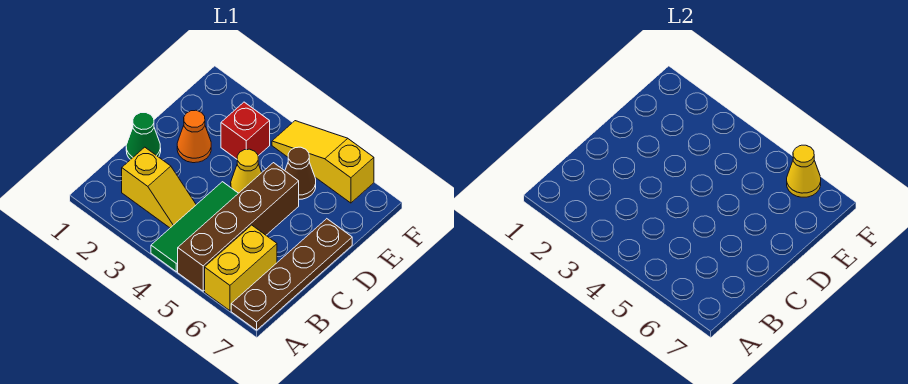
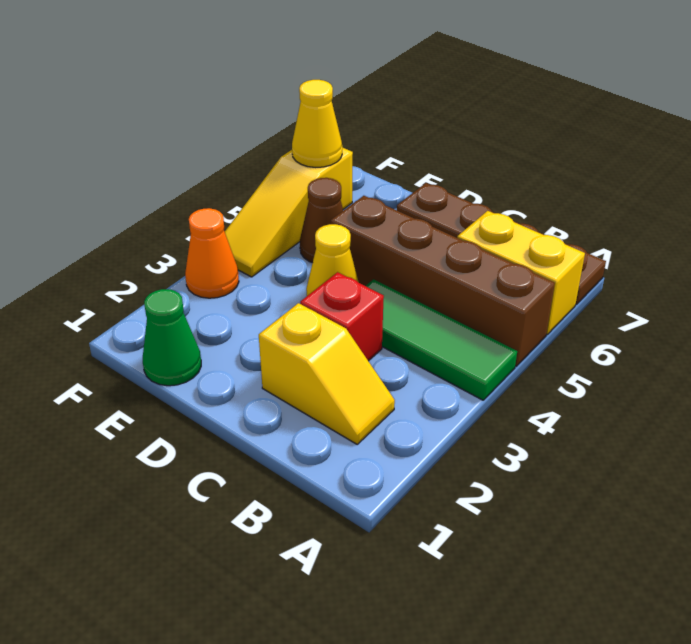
yellow slope B2:B3 level 1 top 2 -> yellow slope B2:C2 level 1 top C
green cone C1 level 1 -> green cone E1 level 1
orange cone D2 level 1 -> orange cone F3 level 1
red brick E3 level 1 -> red brick C3 level 1

